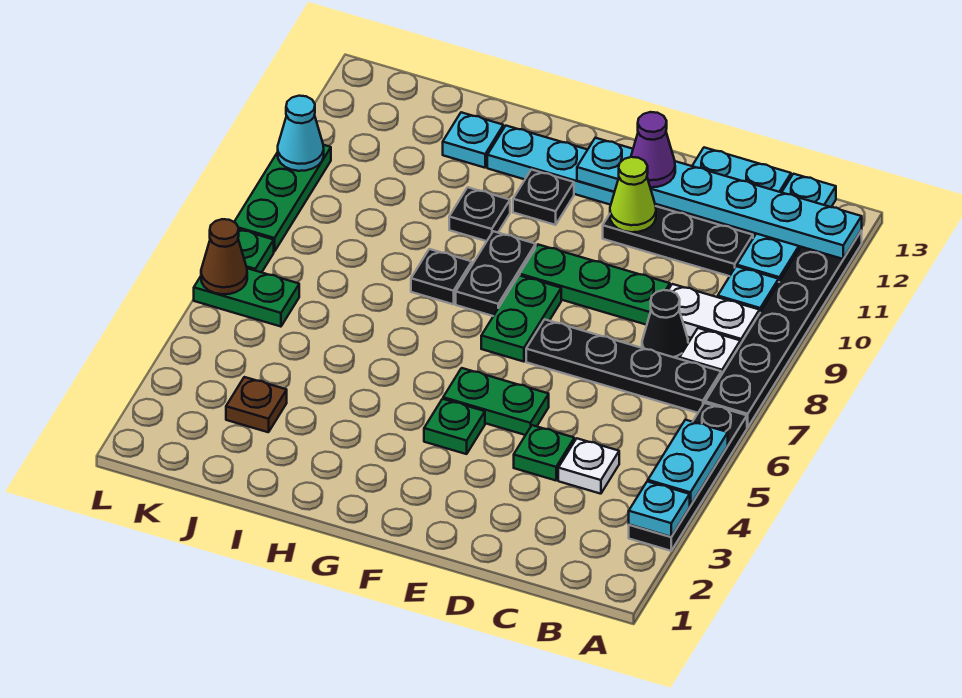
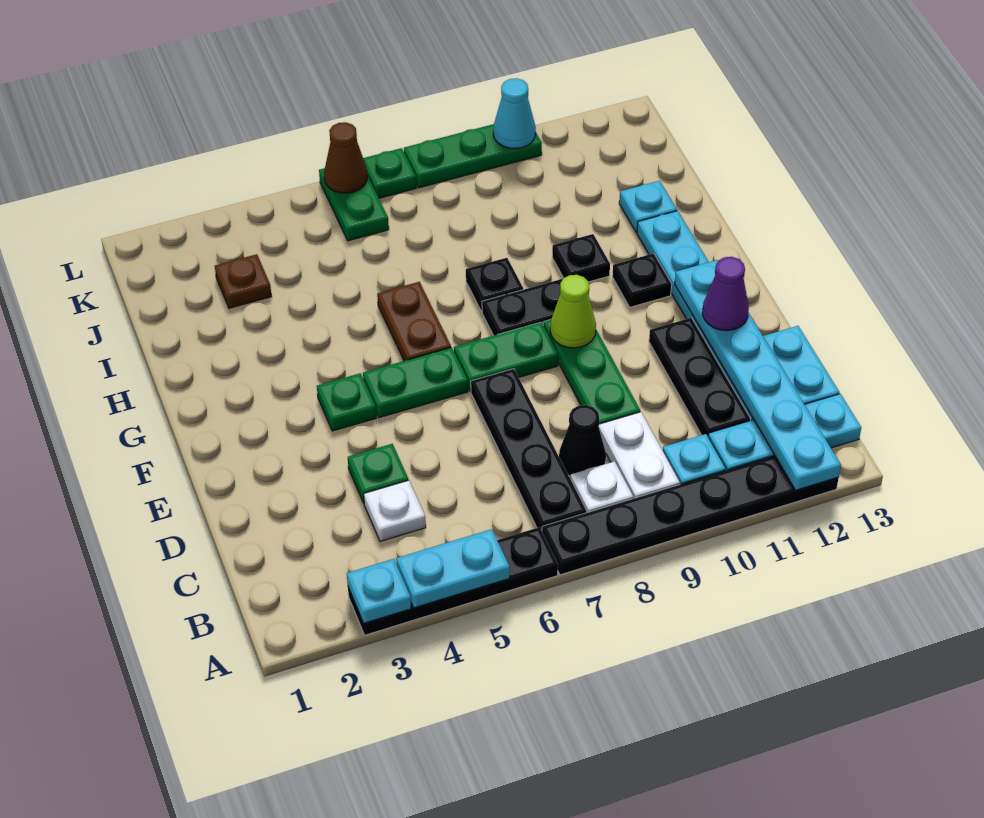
green plate E5:F5 level 1 -> green plate F5:F6 level 1
lime cone E11 level 2 -> lime cone F9 level 2
none -> brown plate G6:H6 level 1

